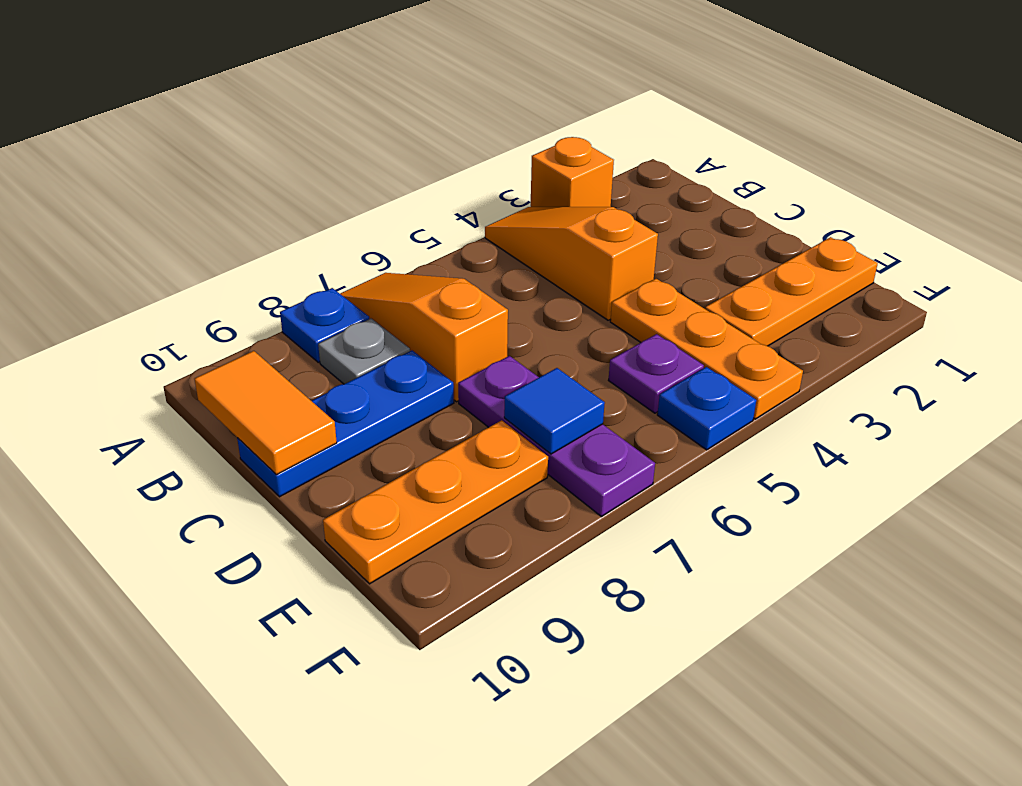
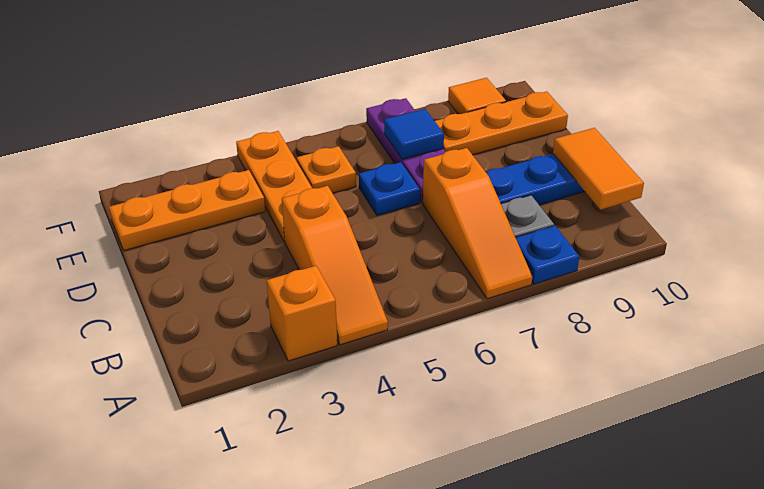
purple plate E5 level 1 -> orange plate E5 level 1
blue plate F5 level 1 -> blue plate D6 level 1
none -> orange tile F9 level 1

